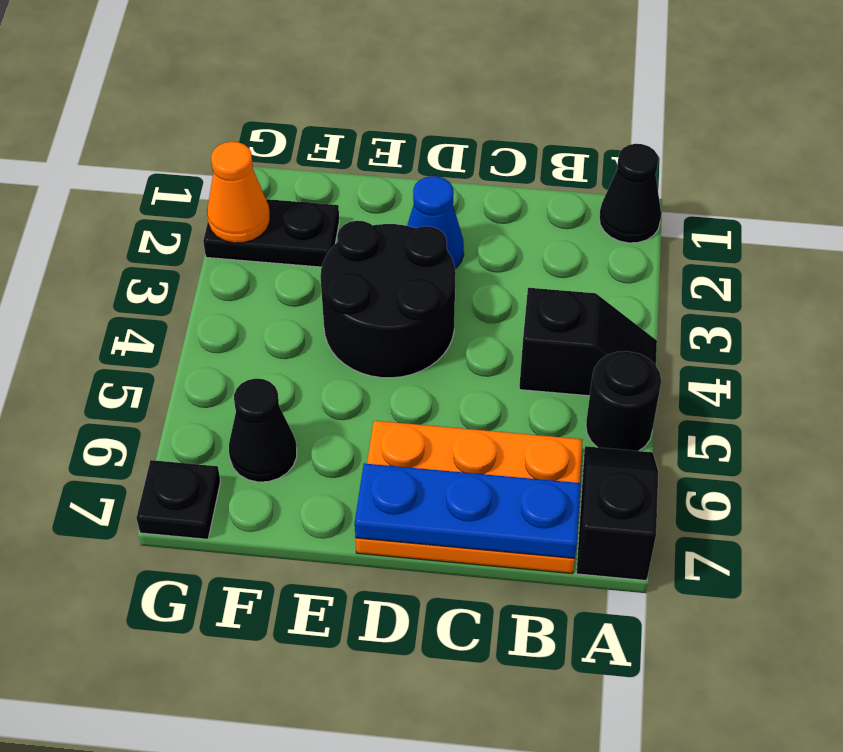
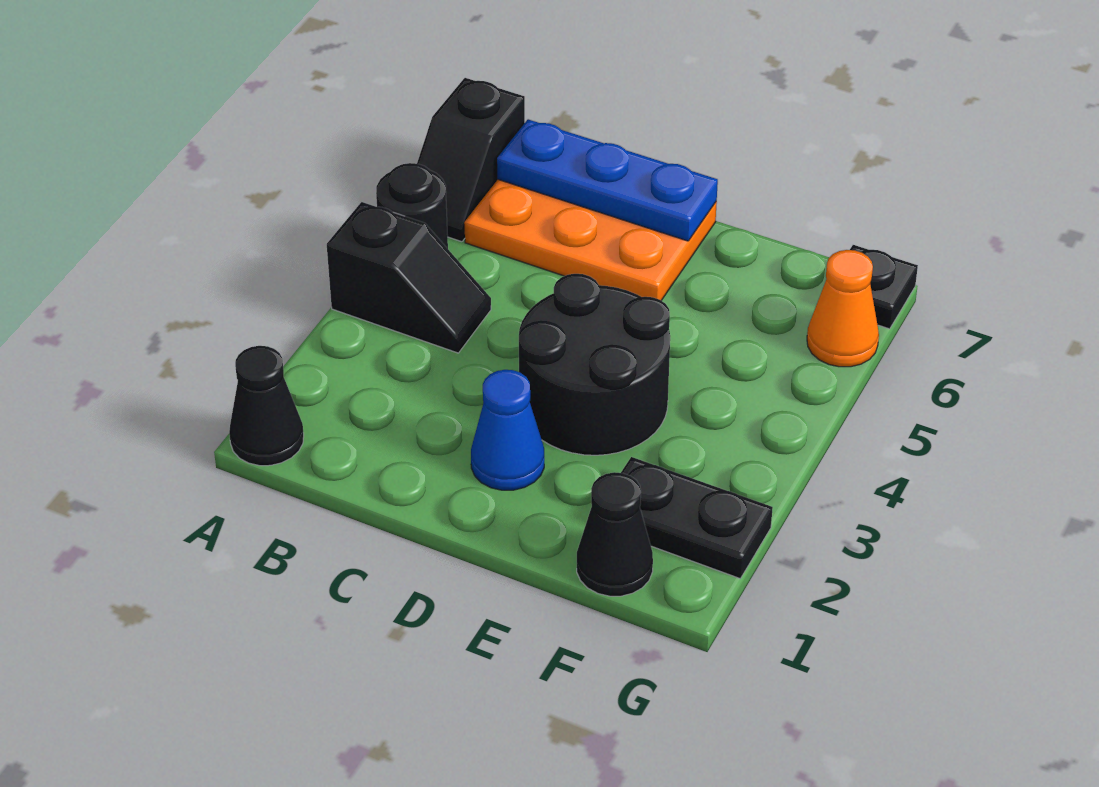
black slope A4:B4 level 1 top B -> black slope A4:B4 level 1 top A
black cone F6 level 1 -> black cone F1 level 1
orange cone G2 level 2 -> orange cone G6 level 1

